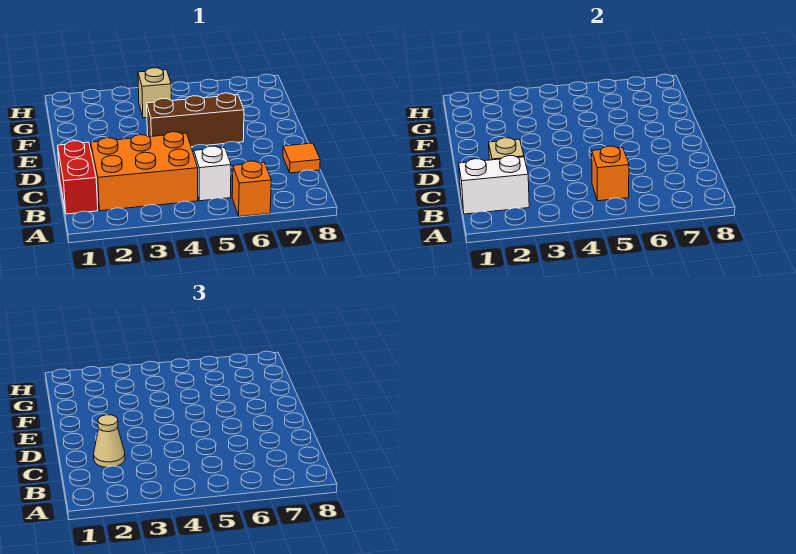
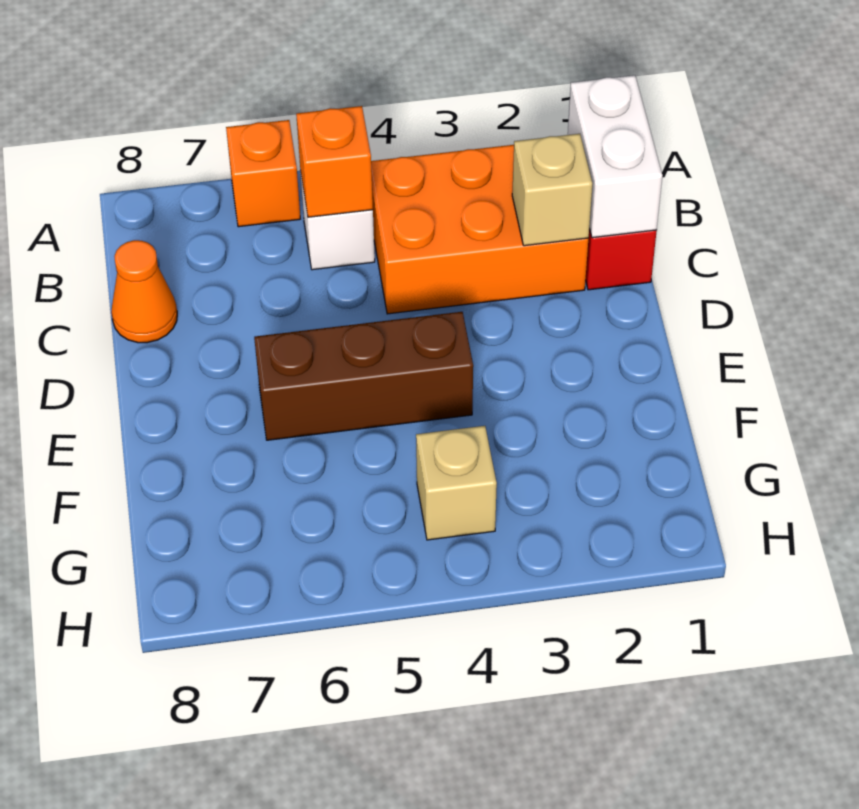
white brick B1:B2 level 2 -> white brick B1:C1 level 2
tan cone C2 level 3 -> none
orange tile C8 level 1 -> orange cone C8 level 1

